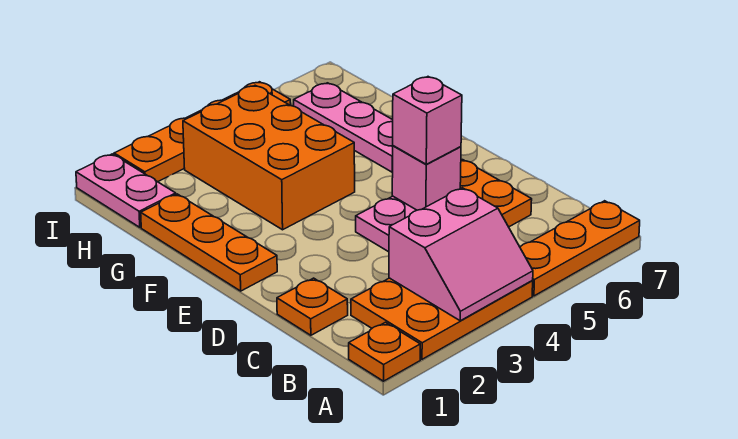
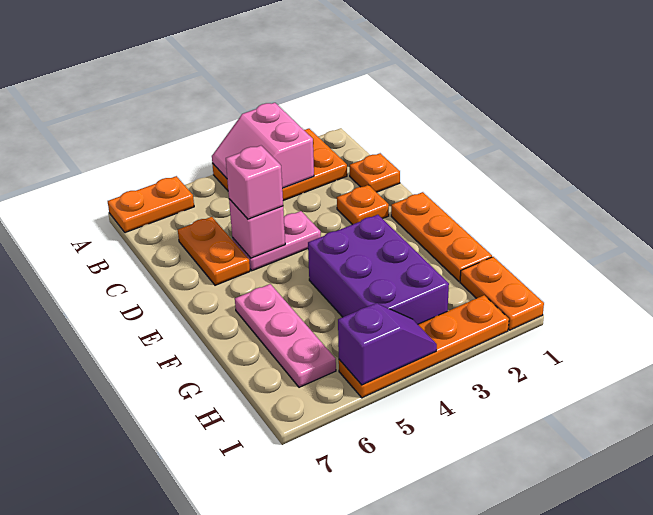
orange plate A1 level 1 -> orange plate D2 level 1
pink slope A3:B4 level 2 top B -> pink slope A3:B4 level 2 top 3
orange plate A5:A7 level 1 -> orange plate A6:A7 level 1
orange brick F3:H4 level 1 -> purple brick F3:H4 level 1
pink plate H1:I1 level 1 -> orange plate H1:I1 level 1
none -> purple slope I4:I5 level 2 top 5

